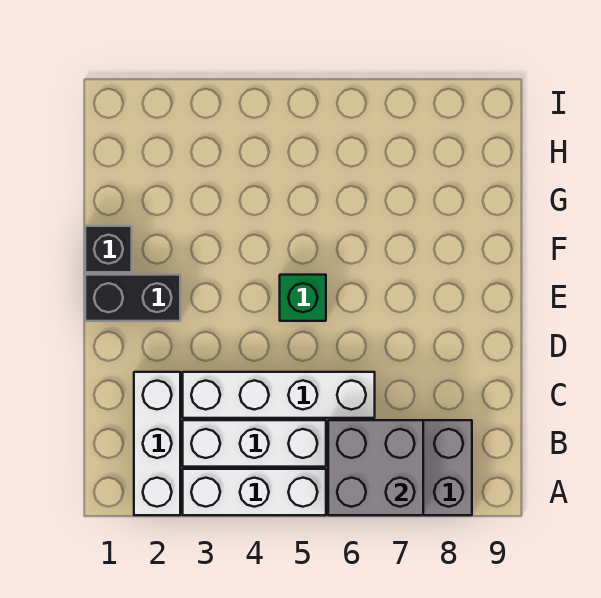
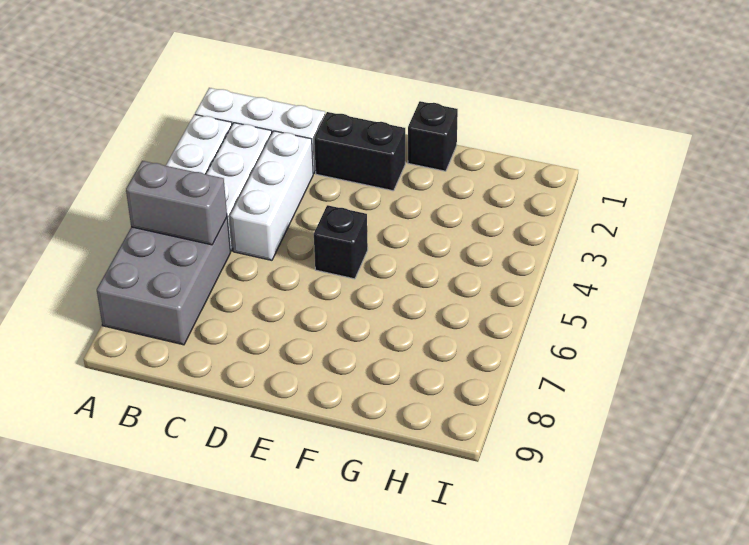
grey brick A6:B7 level 2 -> grey brick A6:B6 level 2
white brick C3:C6 level 1 -> white brick C3:C5 level 1
black brick E1:E2 level 1 -> black brick D2:E2 level 1
green brick E5 level 1 -> black brick E5 level 1

